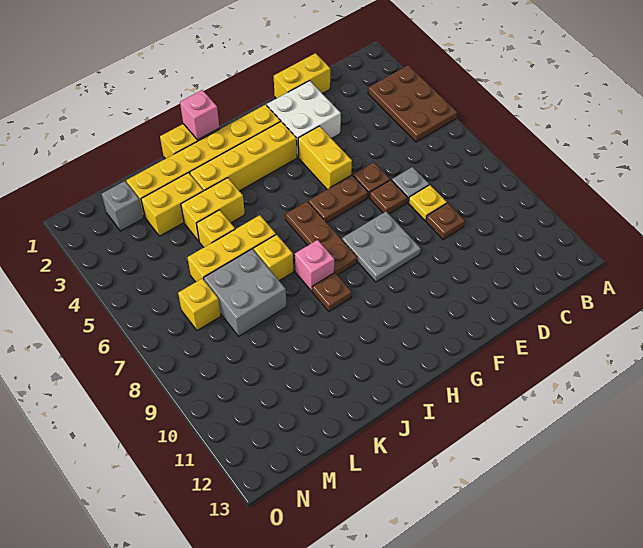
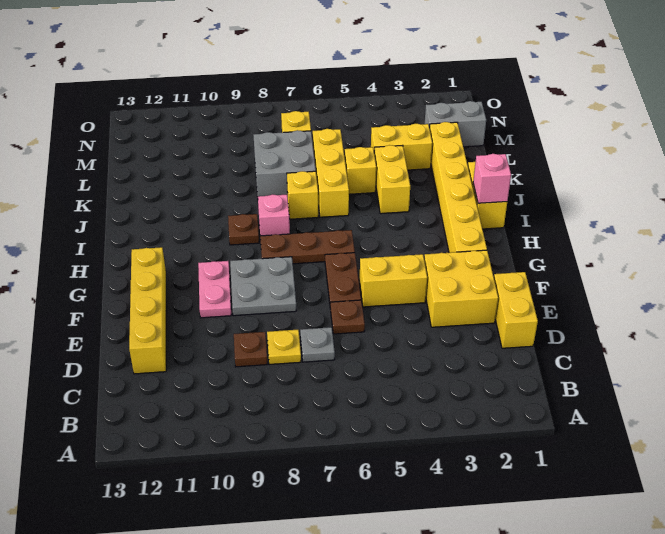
brown plate A3:B5 level 1 -> none
white brick E2:F3 level 1 -> yellow brick E2:F3 level 1
brown plate E7 level 1 -> none
none -> pink plate F10:G10 level 1
yellow brick G3:J3 level 1 -> yellow brick D12:G12 level 1
yellow brick K3:L3 level 1 -> yellow brick L3:L4 level 1
grey brick M2 level 1 -> grey brick M1:M2 level 1

